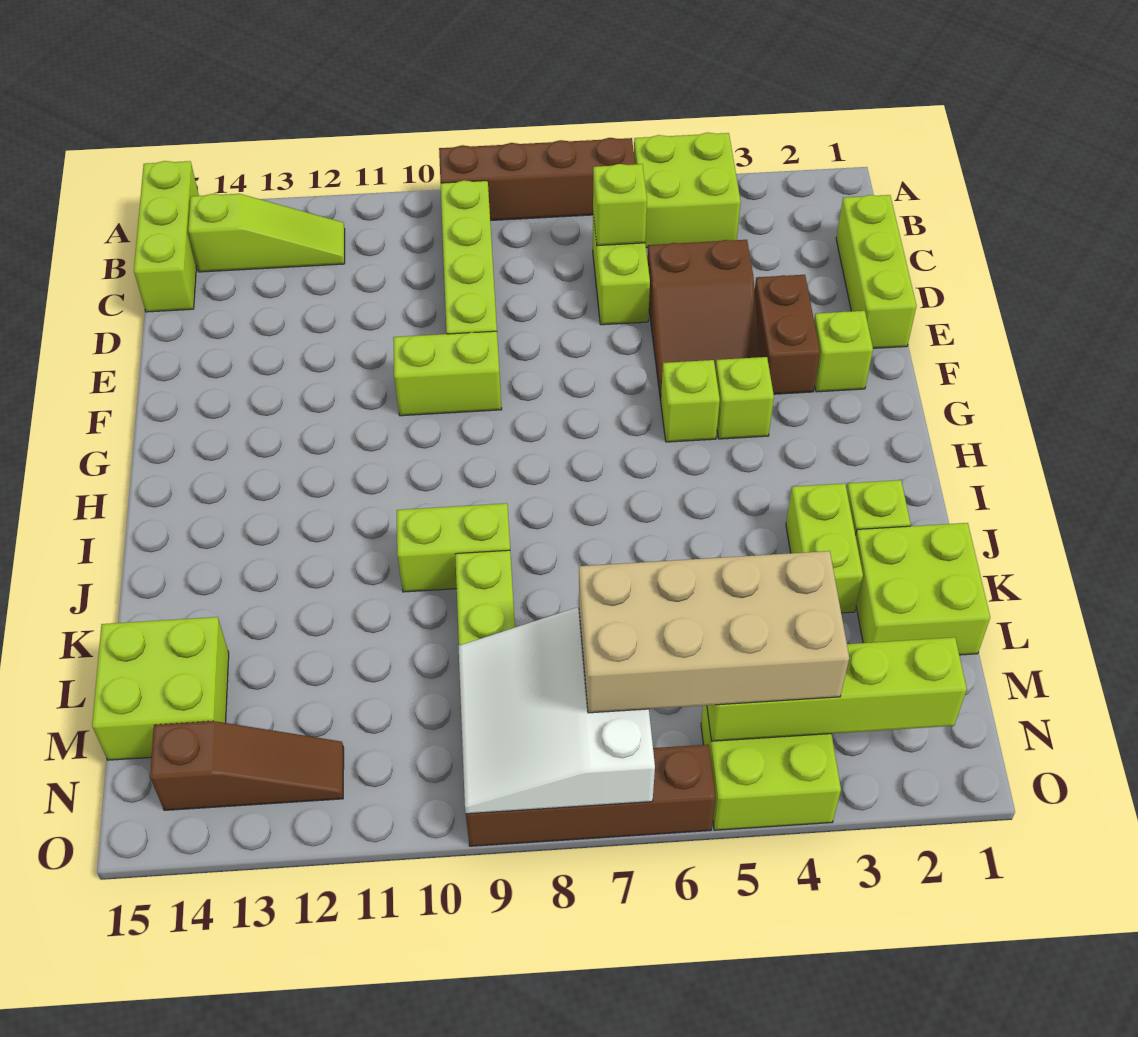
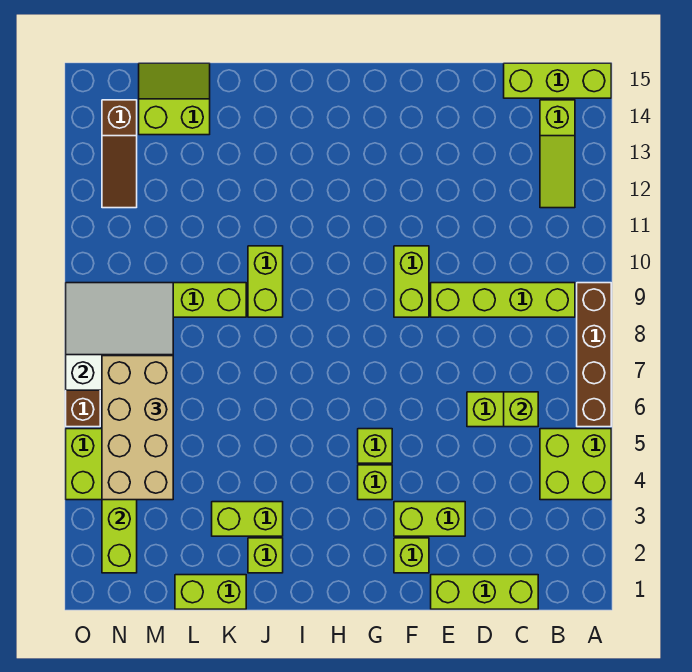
brown slope D4:F5 level 1 top D -> none
brown brick E3:F3 level 1 -> lime brick E3:F3 level 1
lime brick K1:L2 level 1 -> lime brick K1:L1 level 1
lime brick L14:M15 level 1 -> lime slope L14:M15 level 1 top 14

